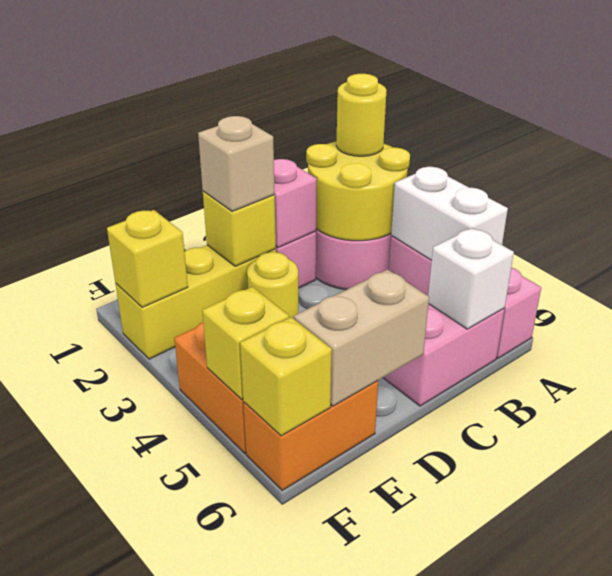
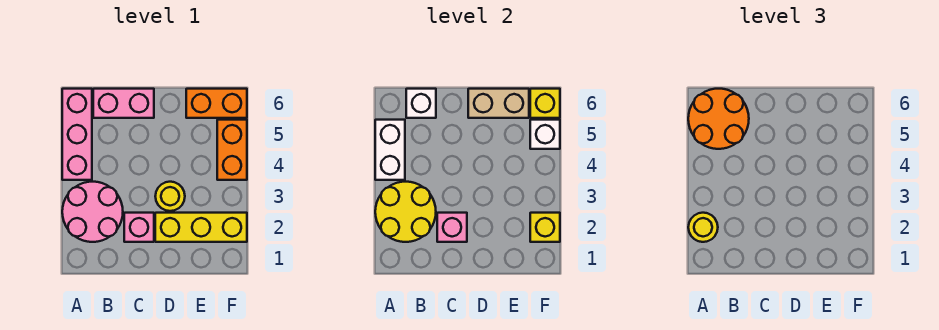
none -> orange round brick A5:B6 level 3
yellow brick D2 level 2 -> none
tan brick D2 level 3 -> none
yellow brick F5 level 2 -> white brick F5 level 2

